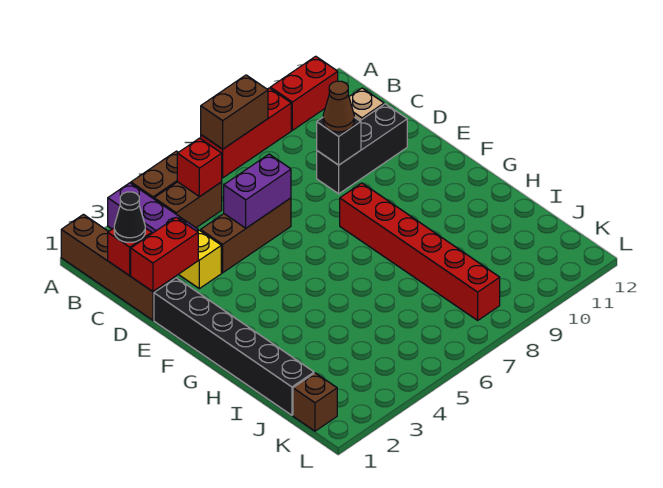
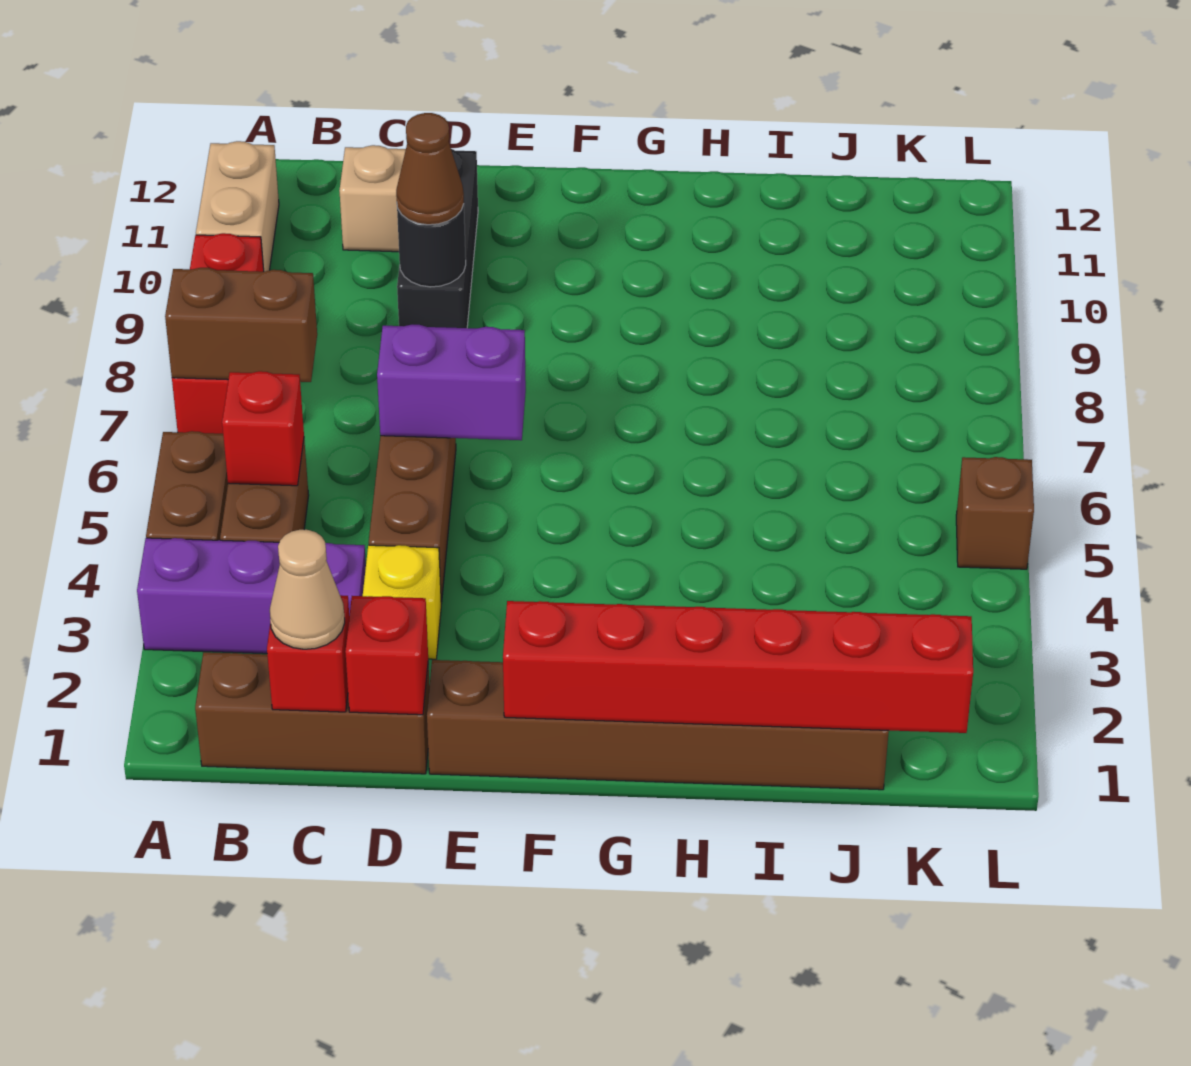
brown brick A1:D1 level 1 -> brown brick B1:D1 level 1
brown brick A7:A8 level 2 -> brown brick A7:B7 level 2
red brick A10:A11 level 1 -> tan brick A10:A11 level 1
black cone C1 level 3 -> tan cone C1 level 3
red brick D1:D2 level 2 -> red brick D1 level 2
purple brick D5:D6 level 2 -> purple brick D6:E6 level 2
black brick D9 level 2 -> black round brick D9 level 2
black brick E1:J1 level 1 -> brown brick E1:J1 level 1
red brick F8:K8 level 1 -> red brick F1:K1 level 2
brown brick K1 level 1 -> brown brick L5 level 1

